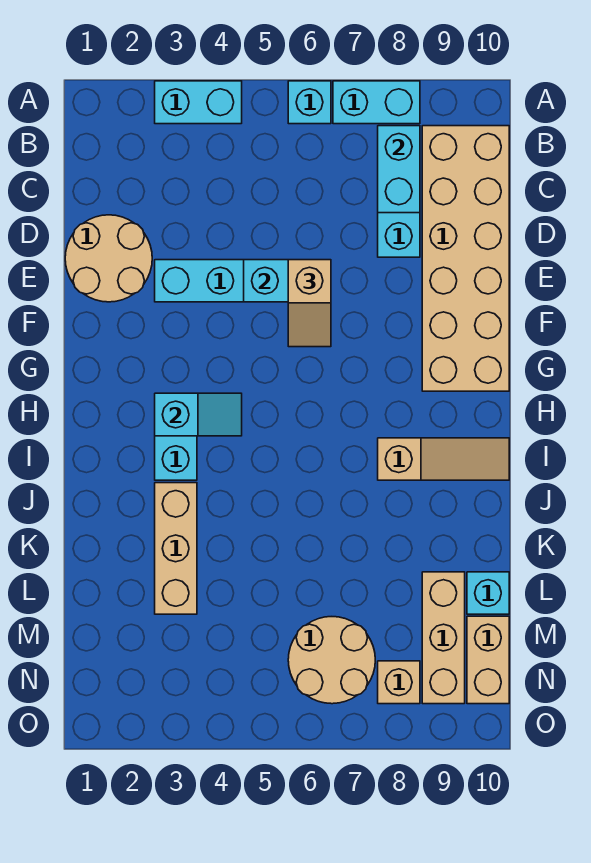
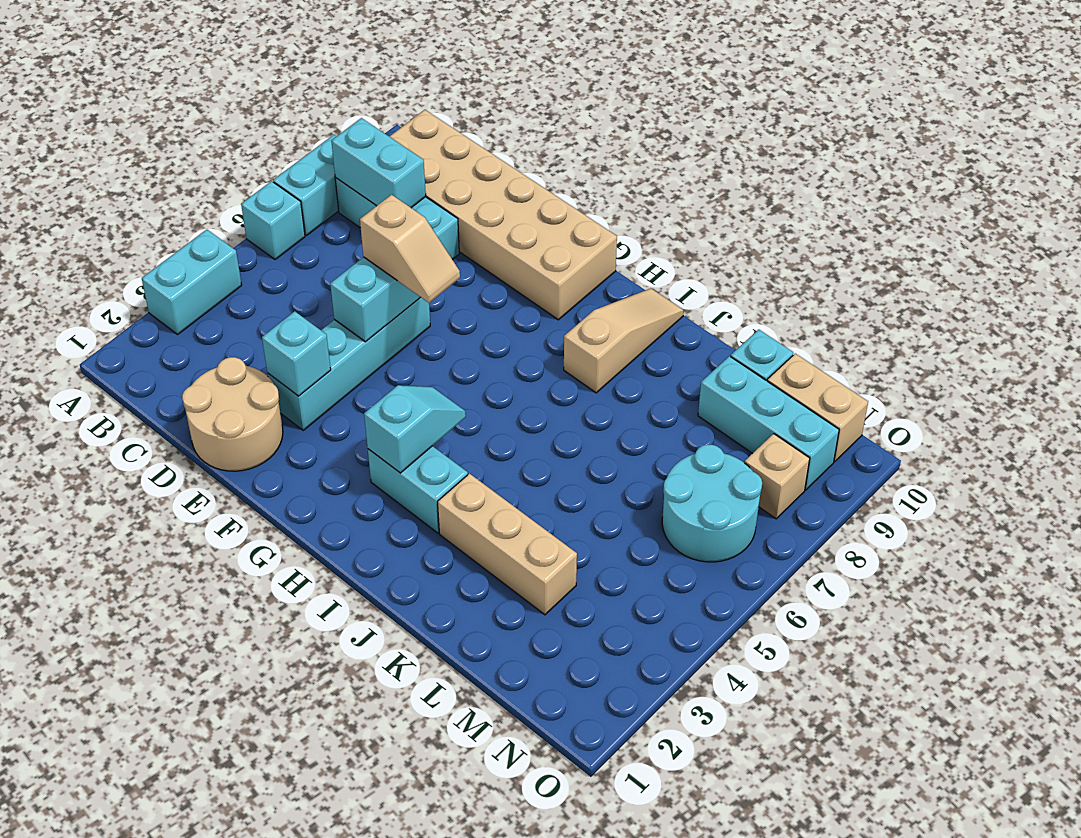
none -> cyan brick E3 level 2
tan brick L9:N9 level 1 -> cyan brick L9:N9 level 1
tan round brick M6:N7 level 1 -> cyan round brick M6:N7 level 1

